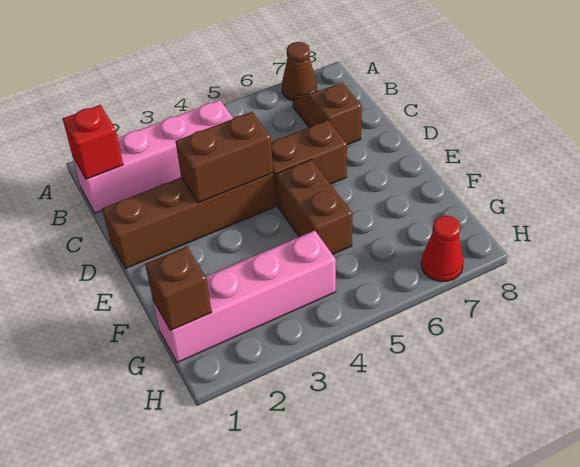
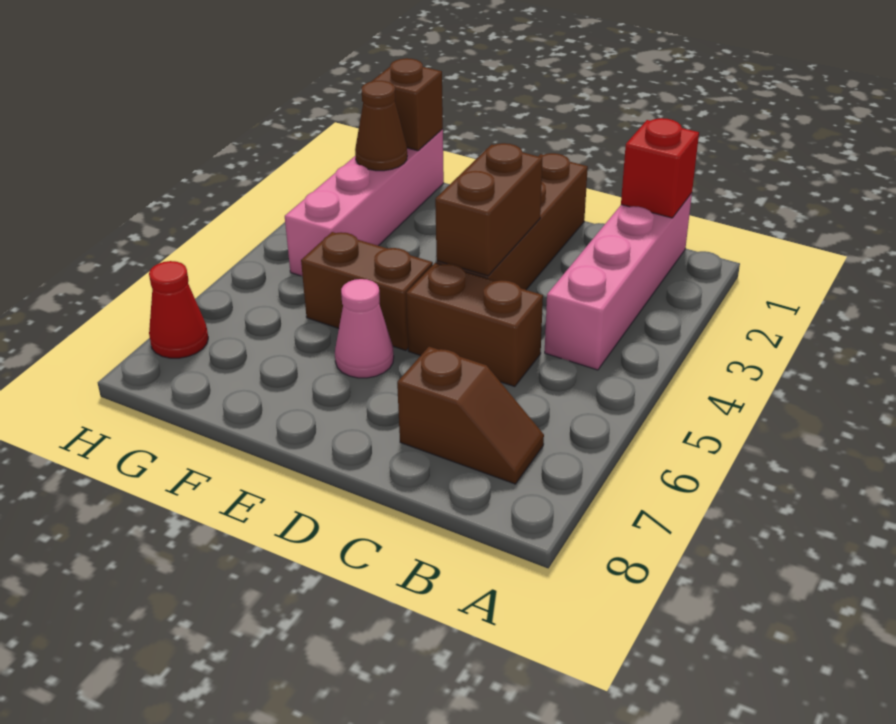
brown cone A7 level 1 -> brown cone G2 level 2
brown brick D5:D6 level 1 -> brown brick C5:D5 level 1
none -> pink cone E6 level 1

